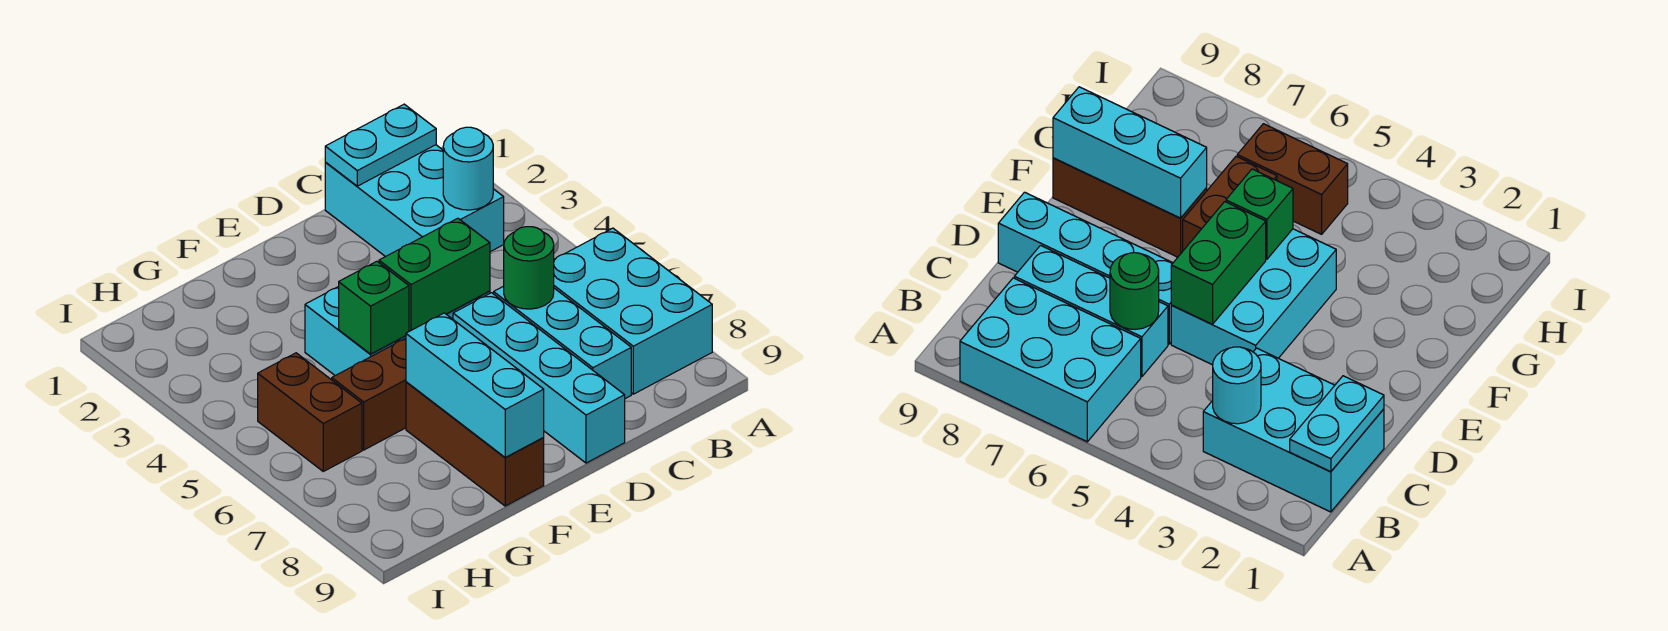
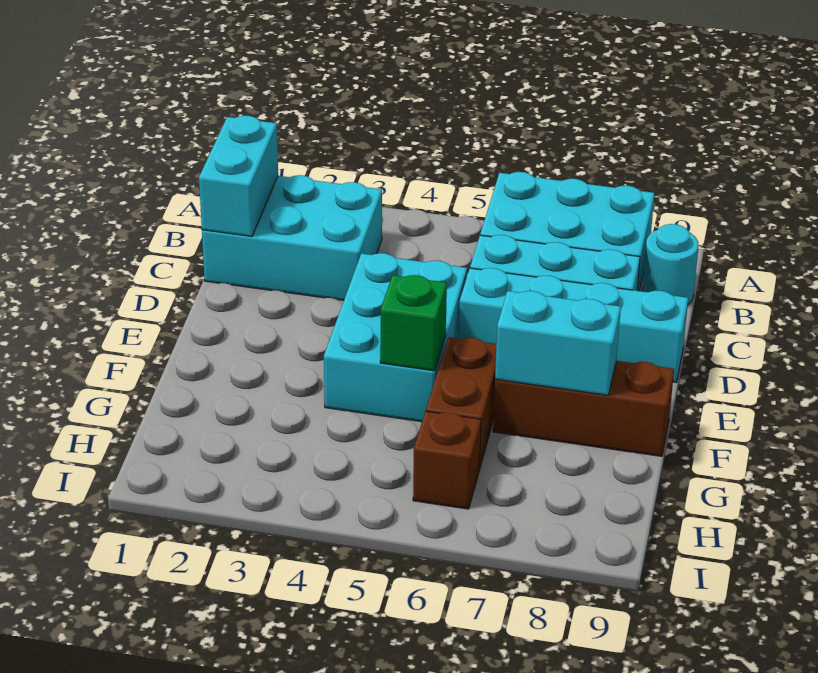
cyan plate B1:C1 level 2 -> cyan brick B1:C1 level 2
cyan round brick B3 level 2 -> cyan round brick B9 level 1
green round brick C6 level 2 -> none
green brick D5:E5 level 2 -> none
cyan brick F7:F9 level 2 -> cyan brick F7:F8 level 2
brown brick H5:H6 level 1 -> brown brick H6 level 1

